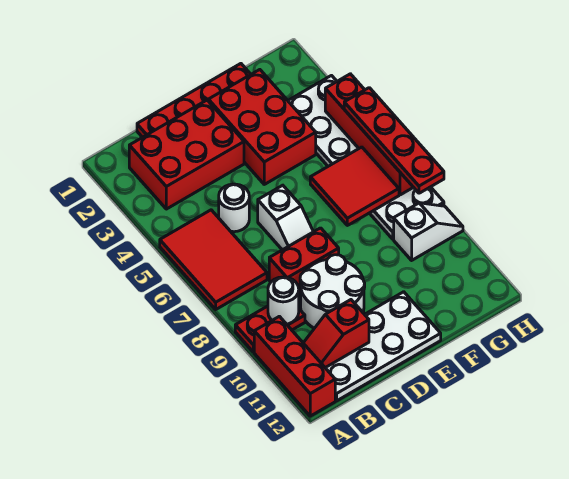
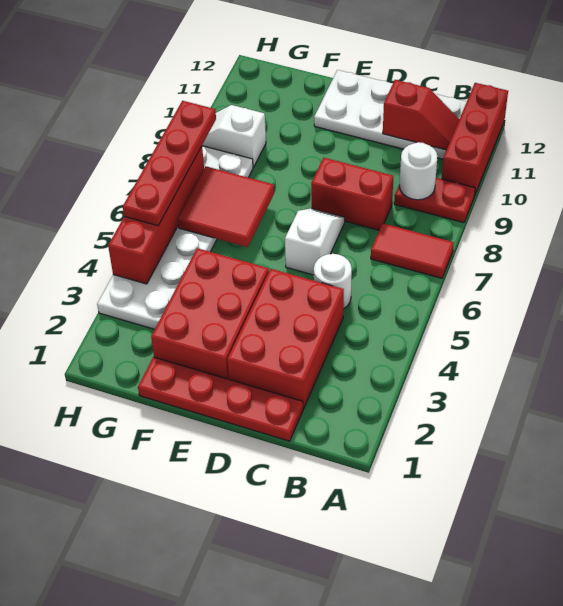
red tile A5:B7 level 1 -> red tile A7:B7 level 1
red brick B2:D3 level 1 -> red brick C2:D4 level 1
white round brick C9:D10 level 1 -> none

